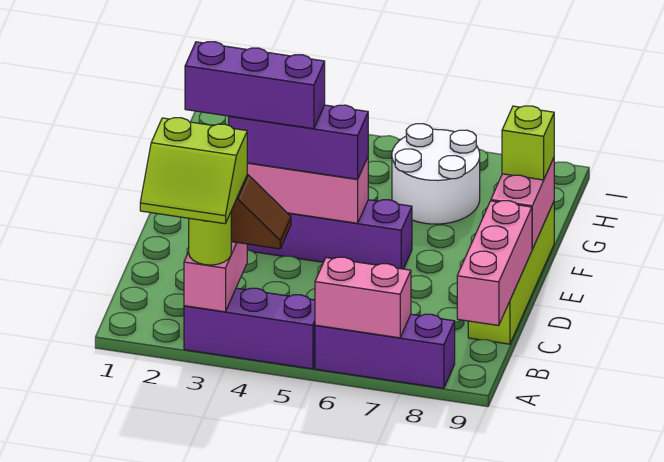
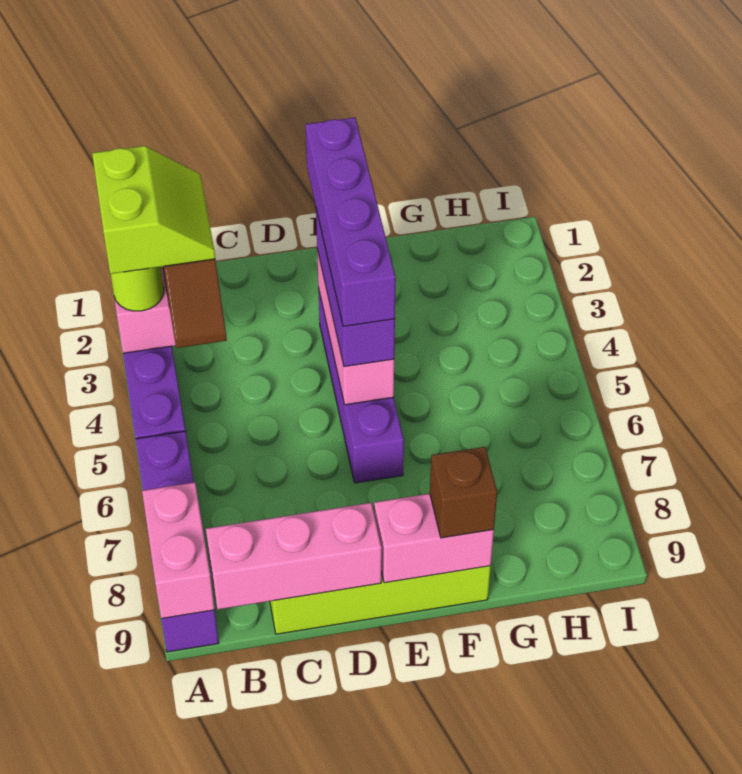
lime slope A2:B3 level 4 top B -> lime slope A2:B3 level 4 top A
purple brick A6:A8 level 1 -> purple brick A6:A9 level 1
pink brick A6:A7 level 2 -> pink brick A8:A9 level 2
purple brick E2:E4 level 4 -> purple brick E2:E5 level 4
lime brick F9 level 3 -> brown brick F9 level 3
white round brick G6:H7 level 1 -> none

